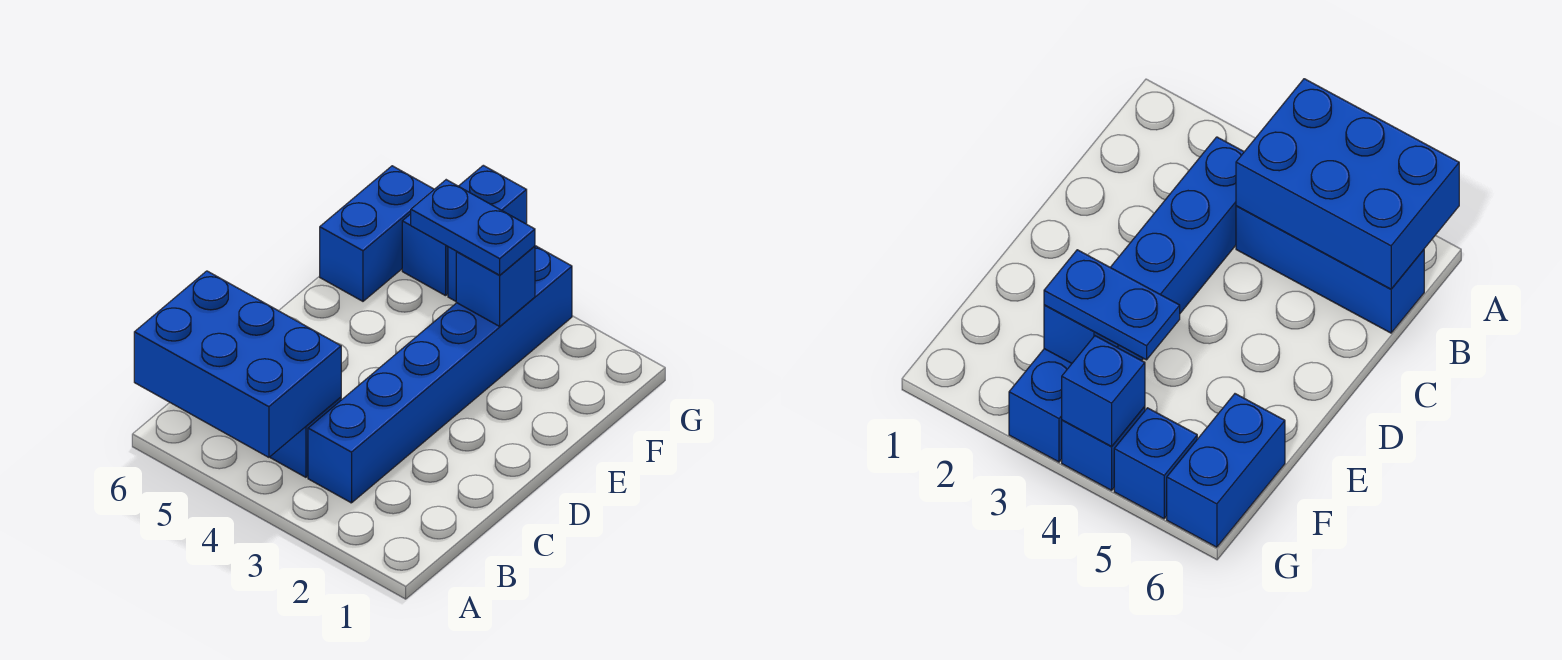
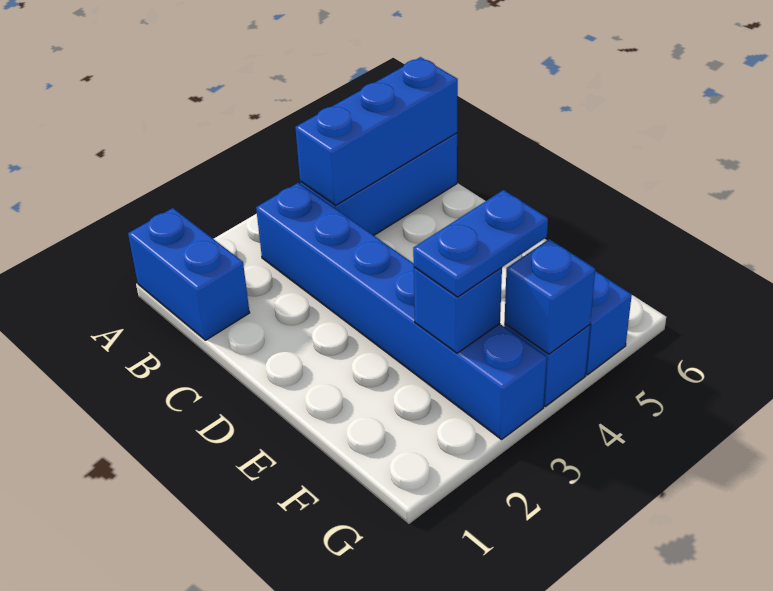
blue brick A4:B6 level 2 -> blue brick B4:B6 level 2
blue brick F6:G6 level 1 -> blue brick A1:B1 level 1

